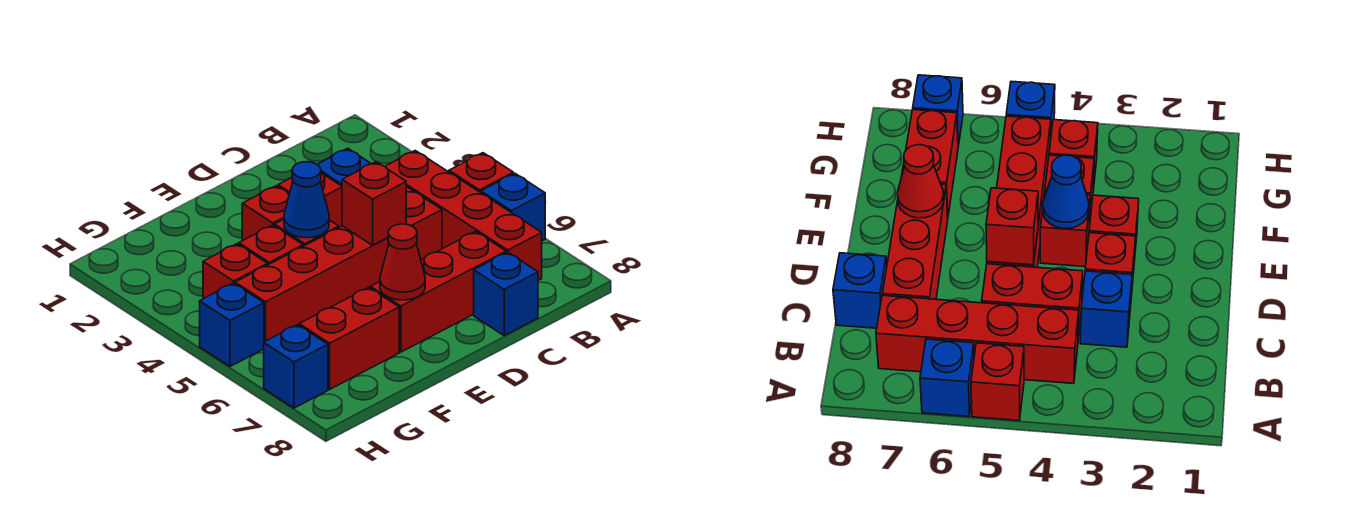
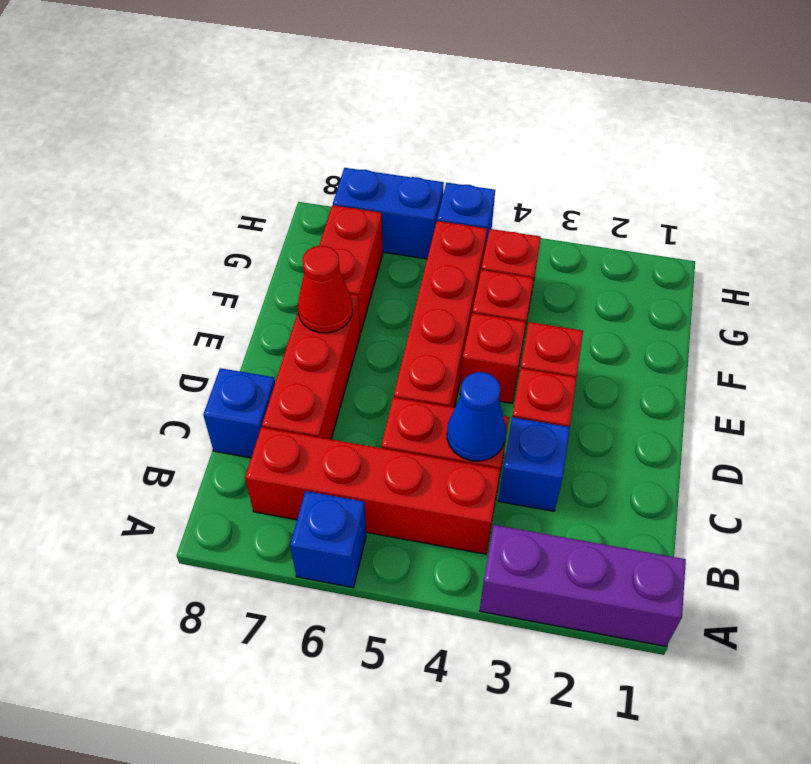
none -> purple brick A1:A3 level 1
red brick A5 level 1 -> none
red brick D5 level 2 -> none
blue cone E4 level 2 -> blue cone C4 level 2
blue brick H7 level 1 -> blue brick H6:H7 level 1

